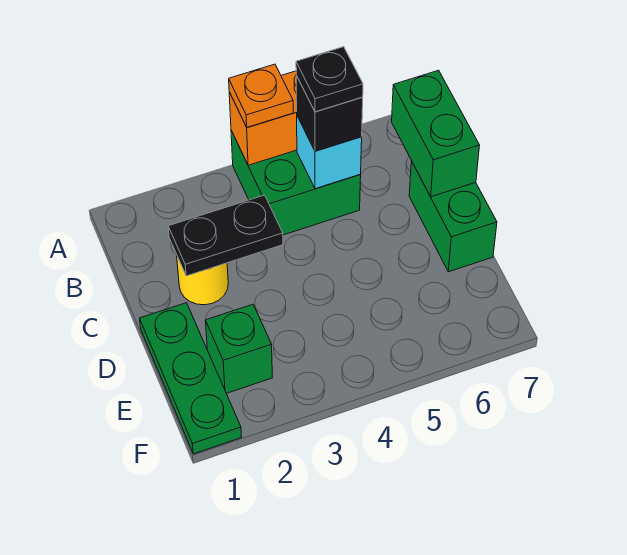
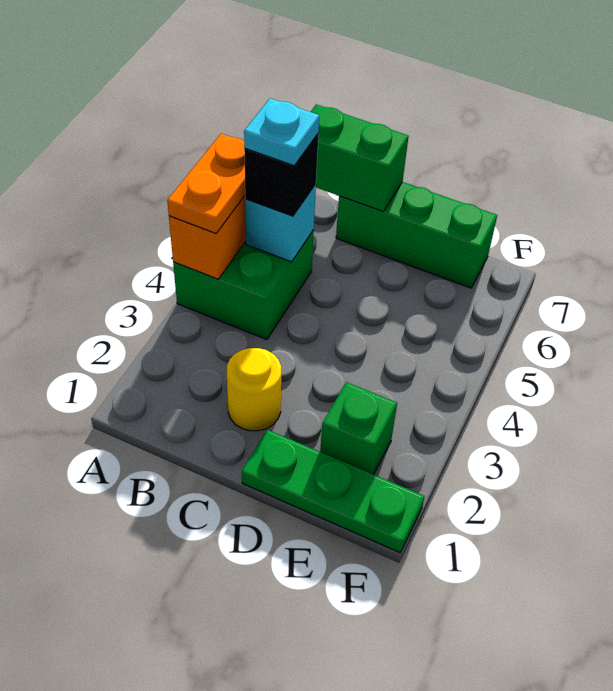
orange plate A4 level 3 -> orange plate A4:A5 level 3
black plate B5 level 4 -> cyan plate B5 level 4
black plate C2:C3 level 2 -> none
green brick C7:D7 level 1 -> green brick C7:E7 level 1

